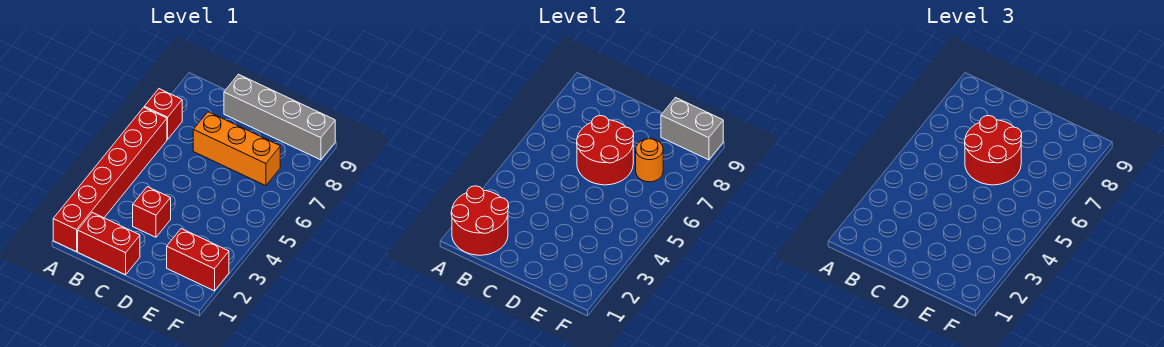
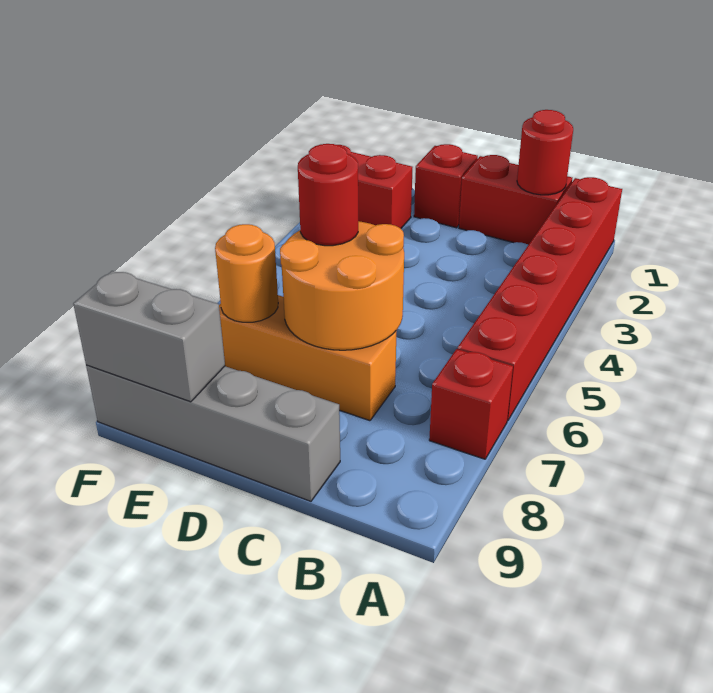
red round brick A1:B2 level 2 -> red round brick B1 level 2
red brick C3 level 1 -> red brick D1 level 1
red round brick C6:D7 level 2 -> orange round brick C6:D7 level 2
red round brick C6:D7 level 3 -> red round brick D6 level 3

